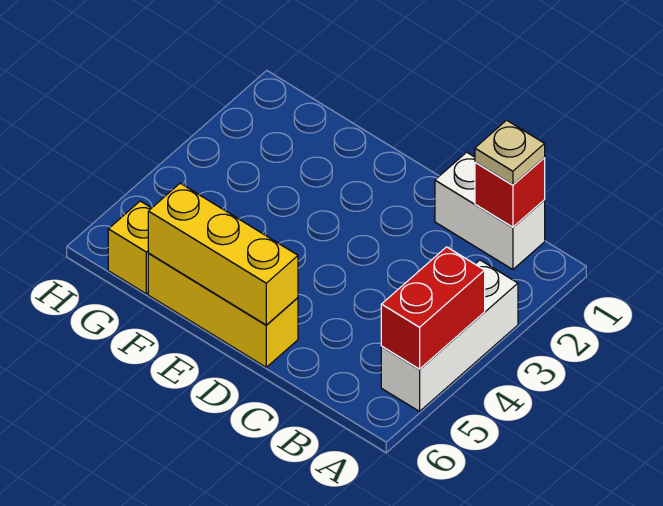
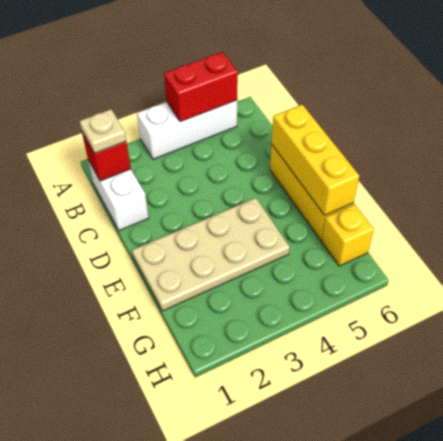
none -> tan plate E1:F4 level 1

